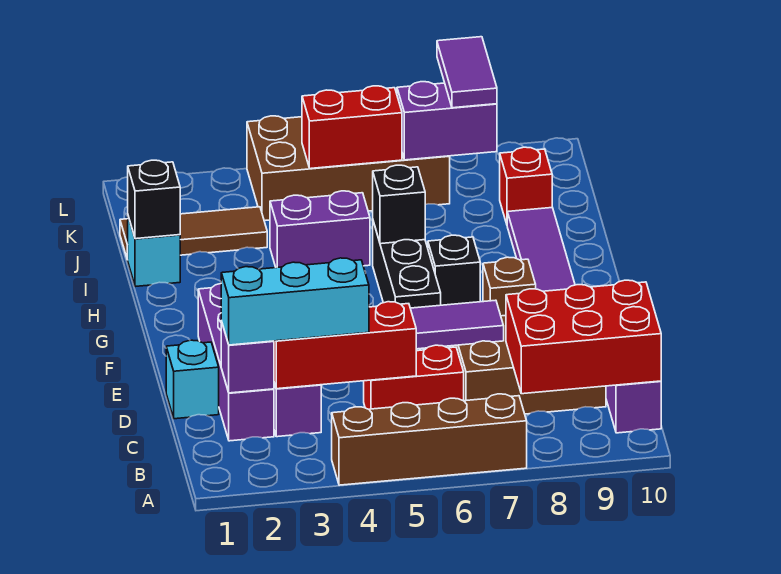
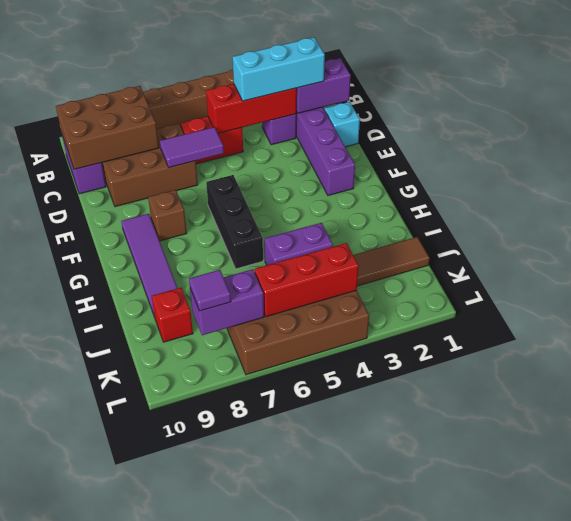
red brick B8:C10 level 2 -> brown brick B8:C10 level 2
purple brick C2 level 2 -> purple brick C1:C2 level 2
black brick G7 level 1 -> none
black brick H6 level 2 -> none
cyan brick I1 level 1 -> none
black brick I1 level 2 -> none
red brick K5:K6 level 2 -> red brick K4:K6 level 2
purple tile K8:L8 level 3 -> purple tile K8 level 3

